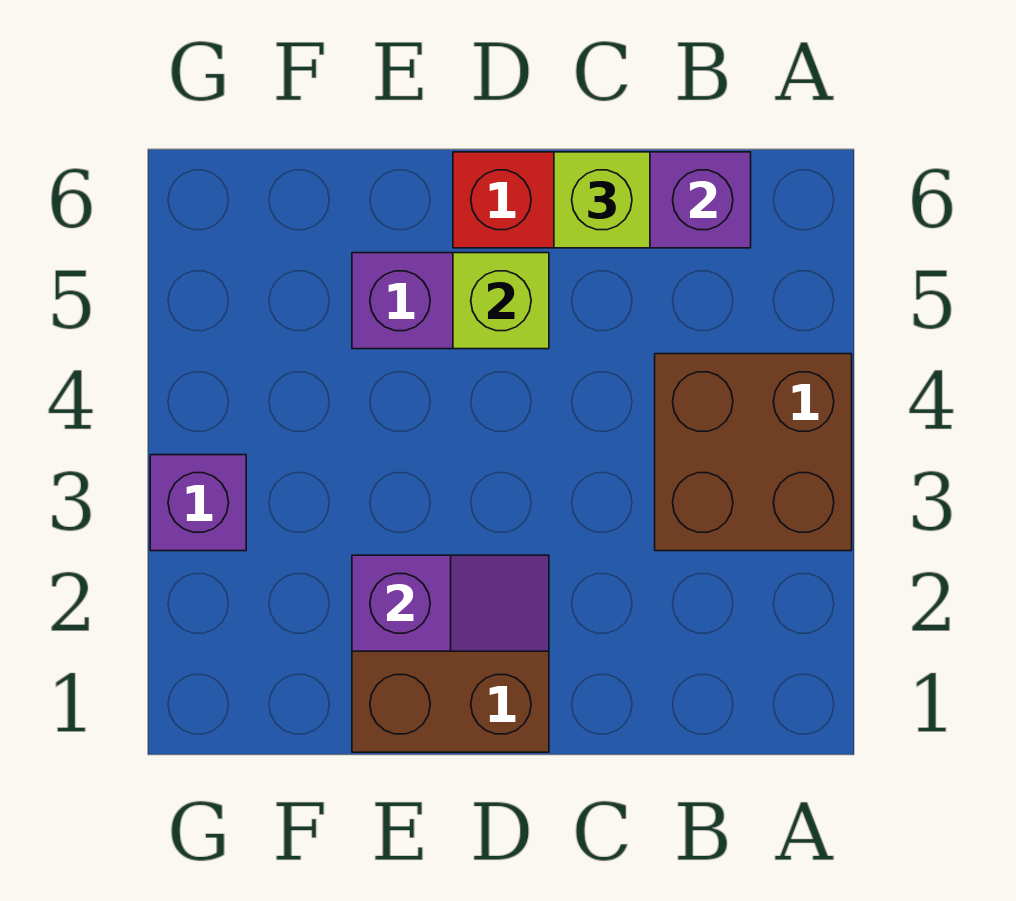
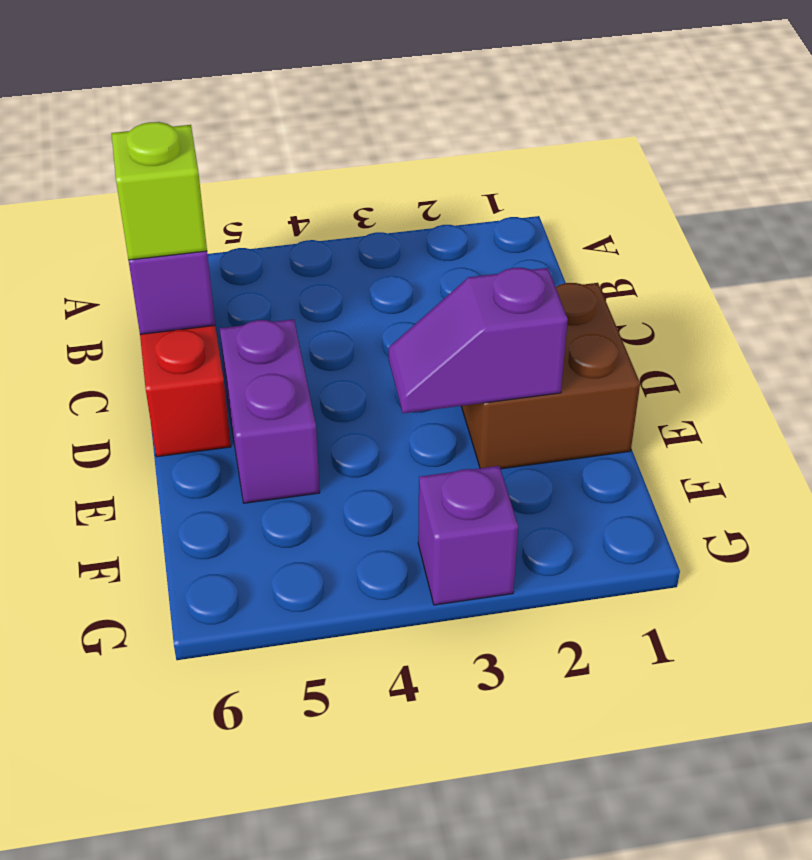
brown brick A3:B4 level 1 -> none
purple slope D2:E2 level 2 top E -> purple slope E2:E3 level 2 top 2
lime brick D5 level 2 -> none

